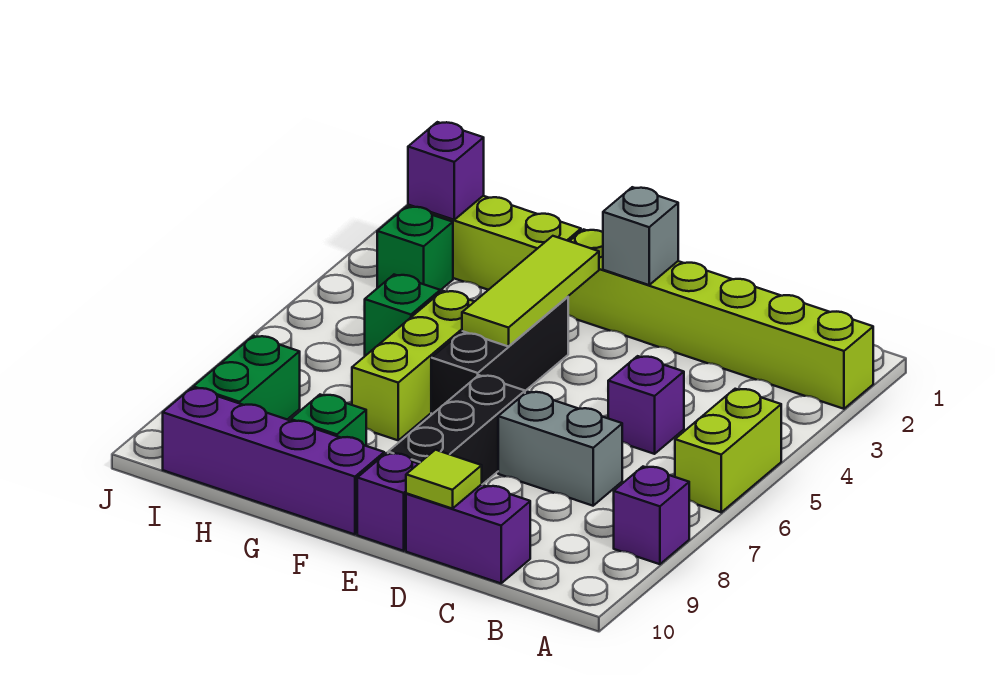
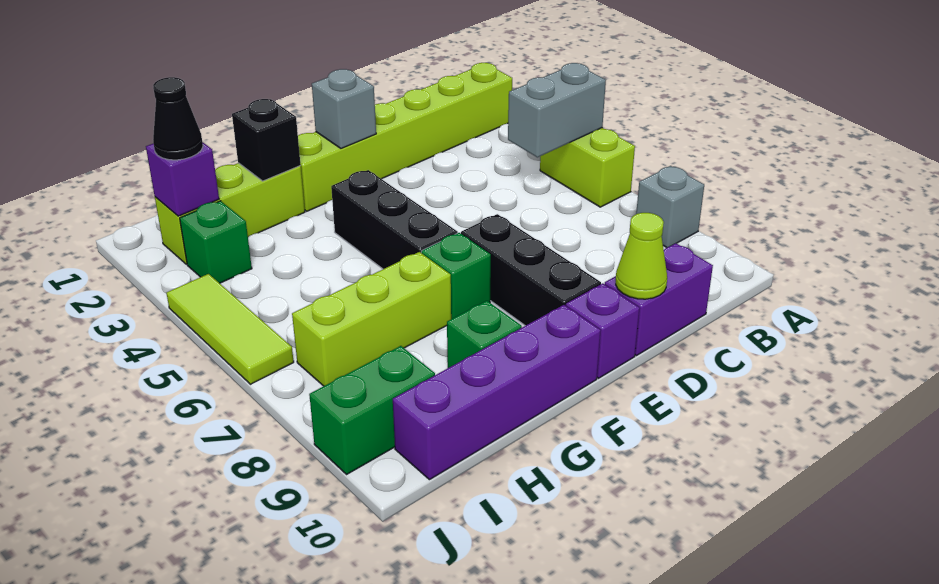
purple brick A8 level 1 -> grey brick A8 level 1
purple brick C5 level 1 -> none
grey brick C7:D7 level 1 -> grey brick A5:B5 level 2
lime tile D10 level 2 -> lime cone D10 level 2
lime tile F3:F5 level 2 -> lime tile J4:J6 level 1
none -> black brick G2 level 2
lime brick G5:G7 level 1 -> lime brick G7:I7 level 1
green brick H5 level 1 -> green brick F7 level 1
none -> black cone I2 level 3
green brick I8:I9 level 1 -> green brick I9:J9 level 1

